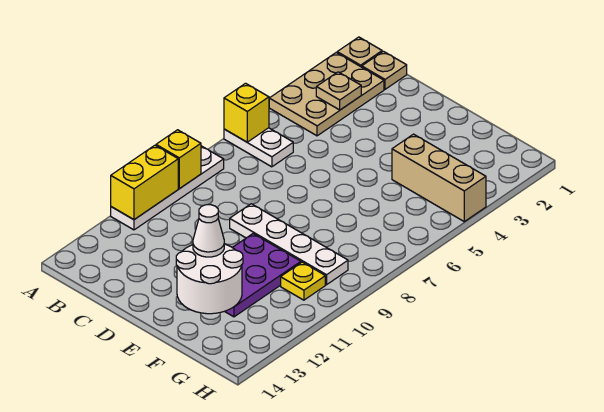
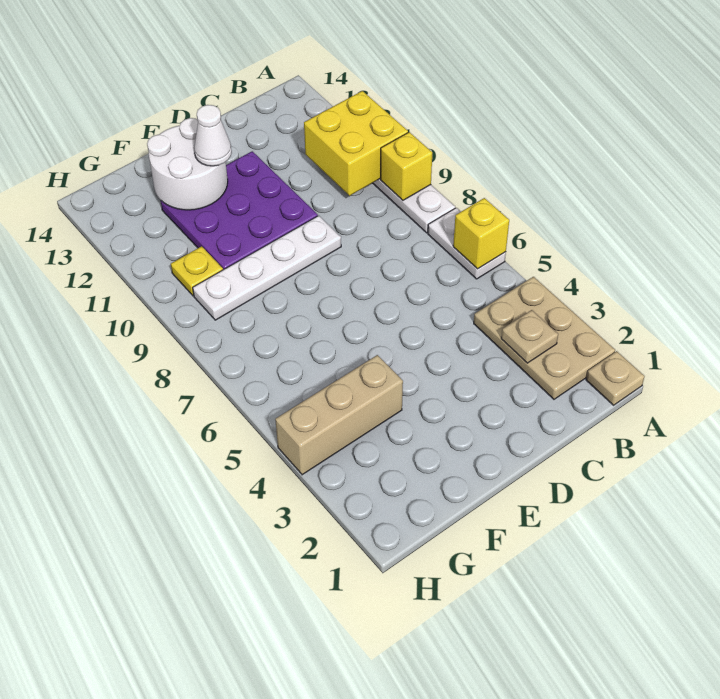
white plate A6:B6 level 1 -> white plate A6:A7 level 1
yellow brick A10:A11 level 2 -> yellow brick A10:B11 level 2
tan plate B1 level 1 -> none
purple plate E10:F12 level 1 -> purple plate D10:F12 level 1

